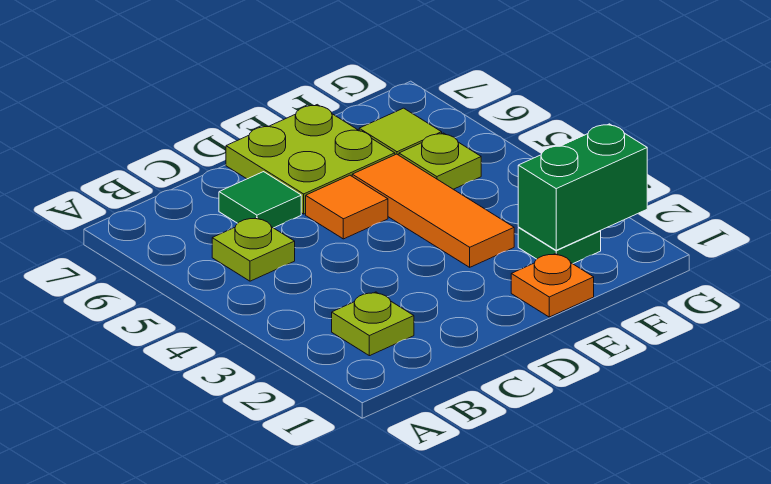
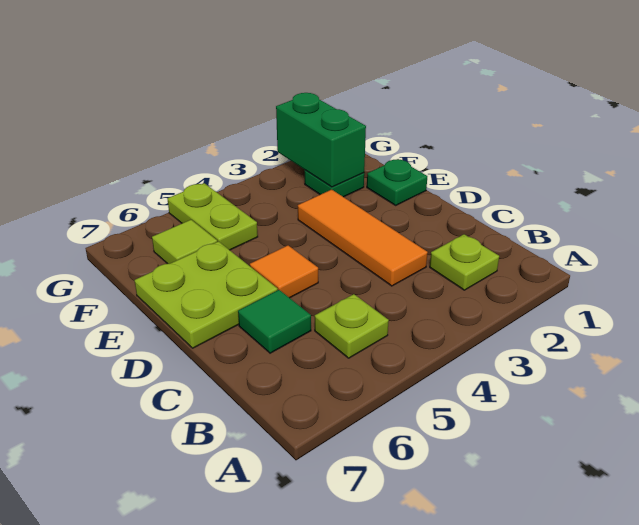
orange plate E1 level 1 -> green plate E1 level 1
orange tile E3:E5 level 1 -> orange tile C3:E3 level 1
lime plate F5 level 1 -> lime plate F5:G5 level 1

